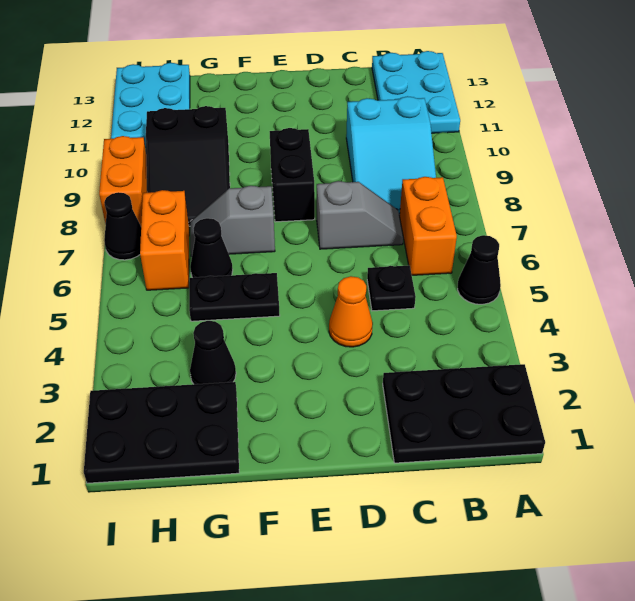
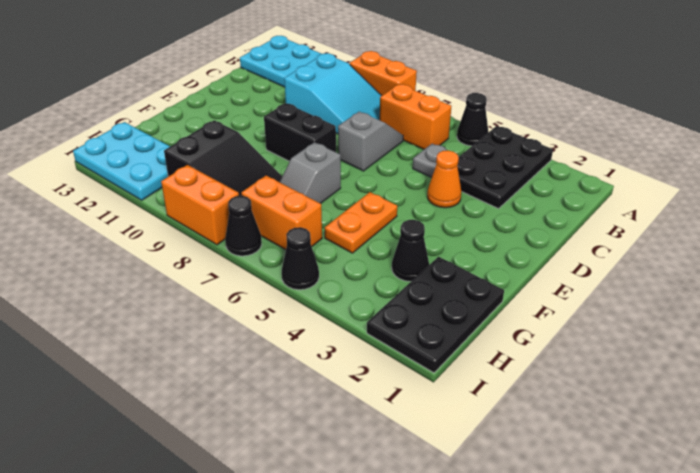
black plate A1:C2 level 1 -> black plate A3:C4 level 1
none -> orange brick A8:A9 level 1
black plate C5 level 1 -> grey plate C5 level 1
black plate F5:G5 level 1 -> orange plate F5:G5 level 1
black cone G6 level 1 -> black cone I5 level 1

